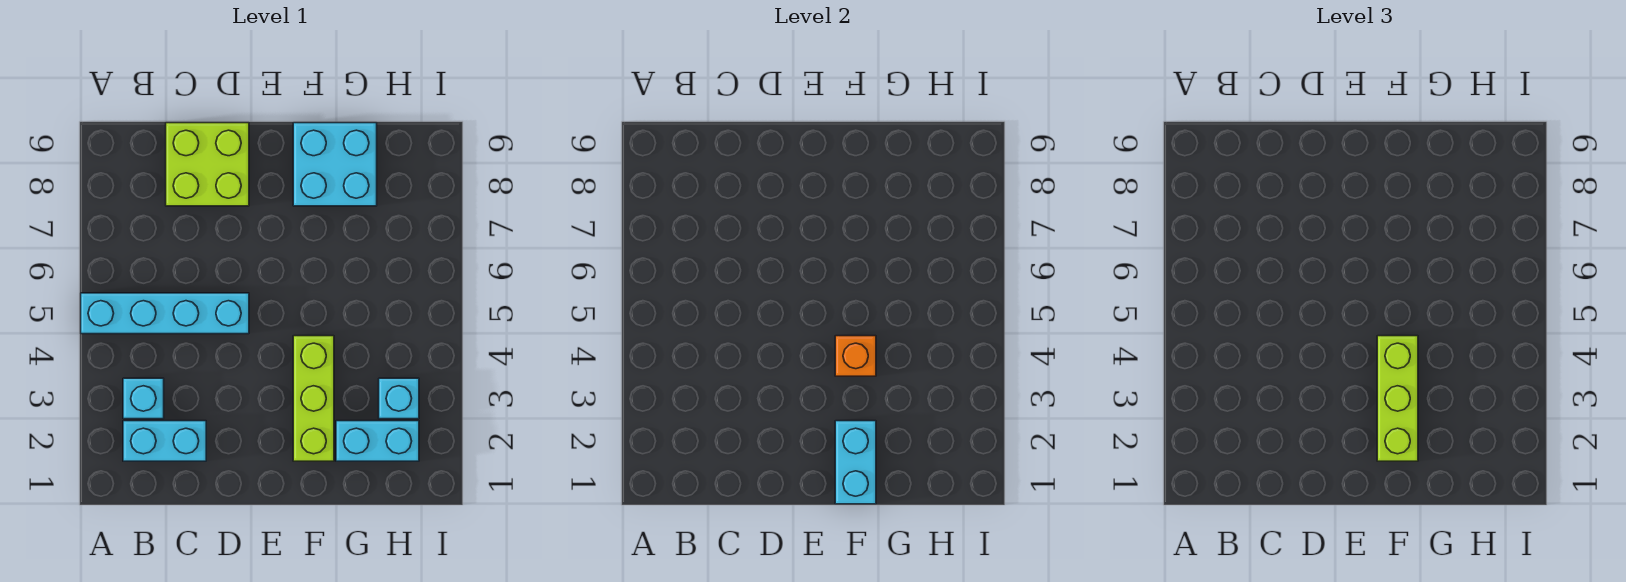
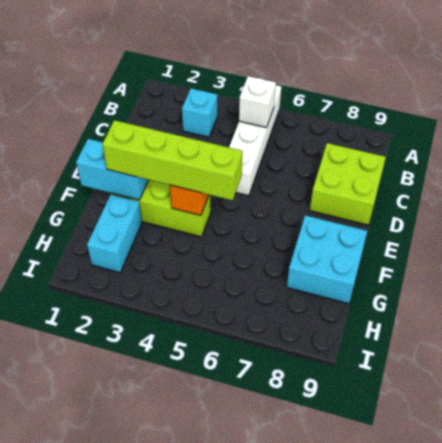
cyan brick A5:D5 level 1 -> white brick A5:D5 level 1
cyan brick B2:C2 level 1 -> none
none -> white brick B5 level 2
lime brick F2:F4 level 3 -> lime brick F2:F5 level 3
cyan brick H3 level 1 -> none

